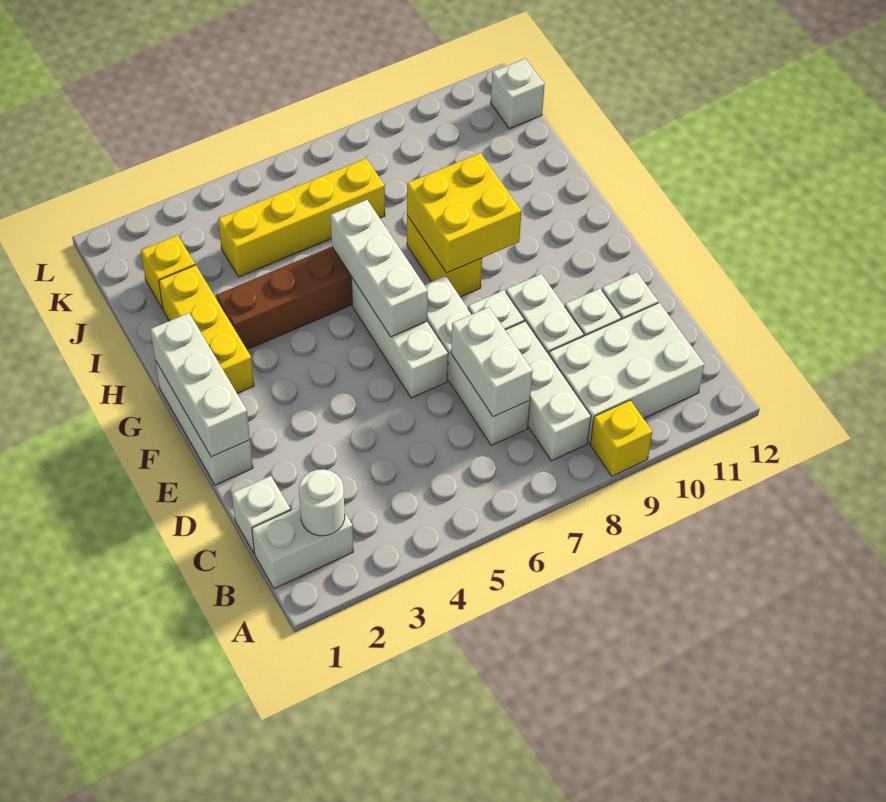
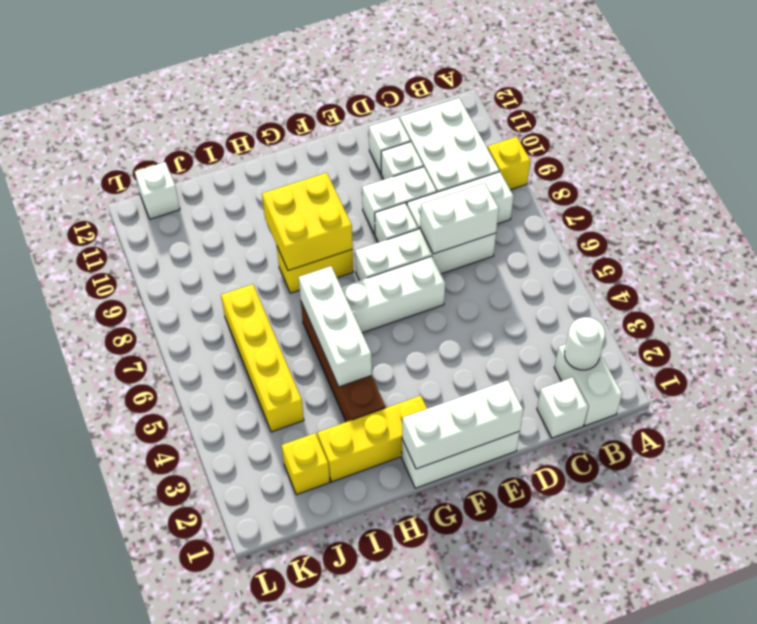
white brick F6:H6 level 2 -> white brick H4:H6 level 2

